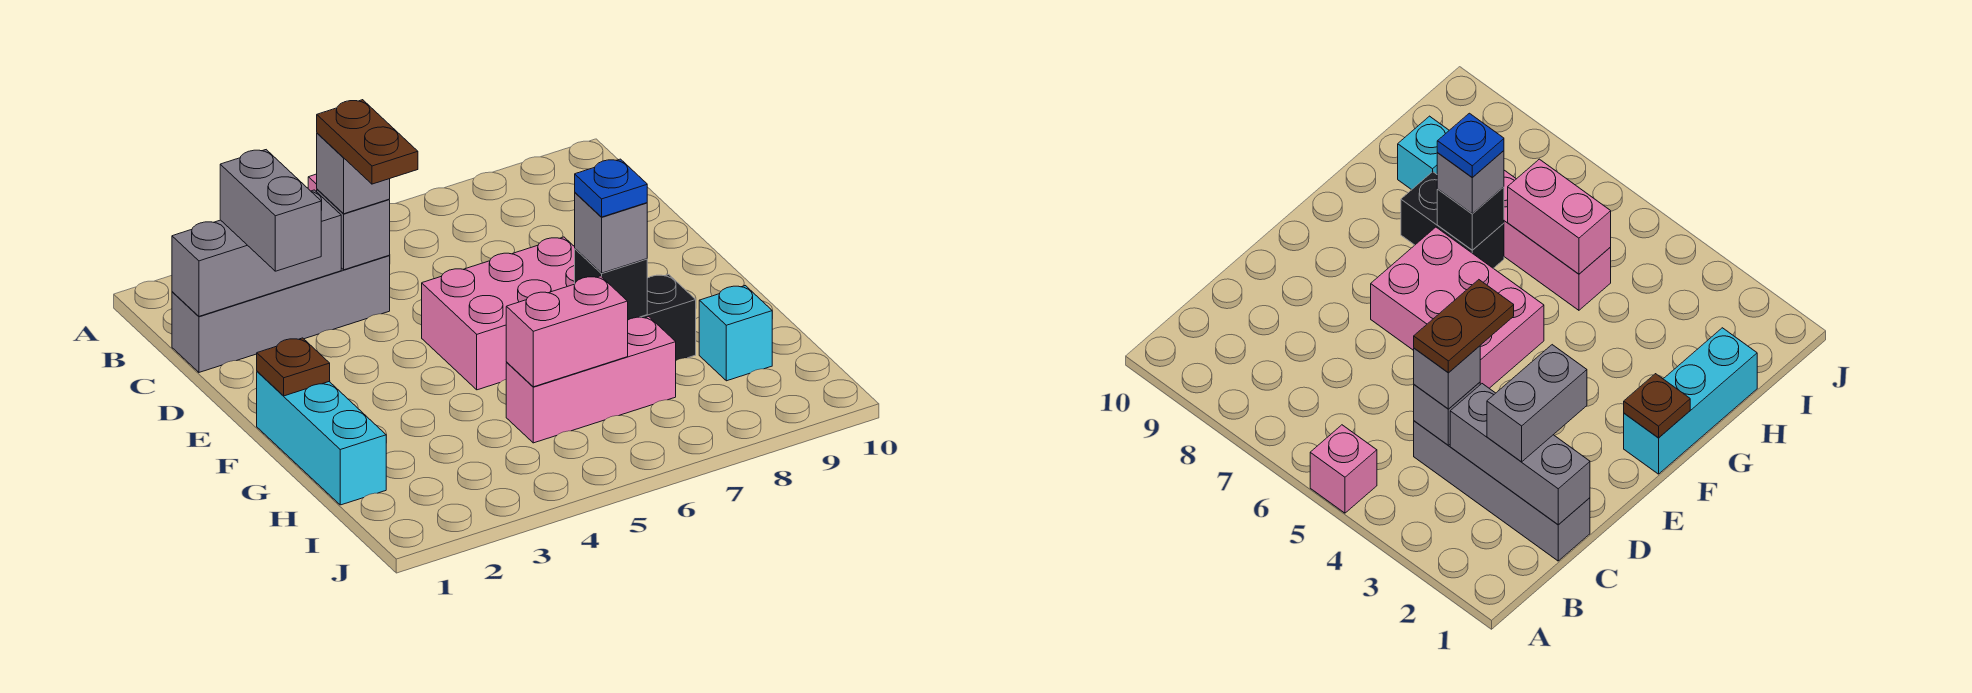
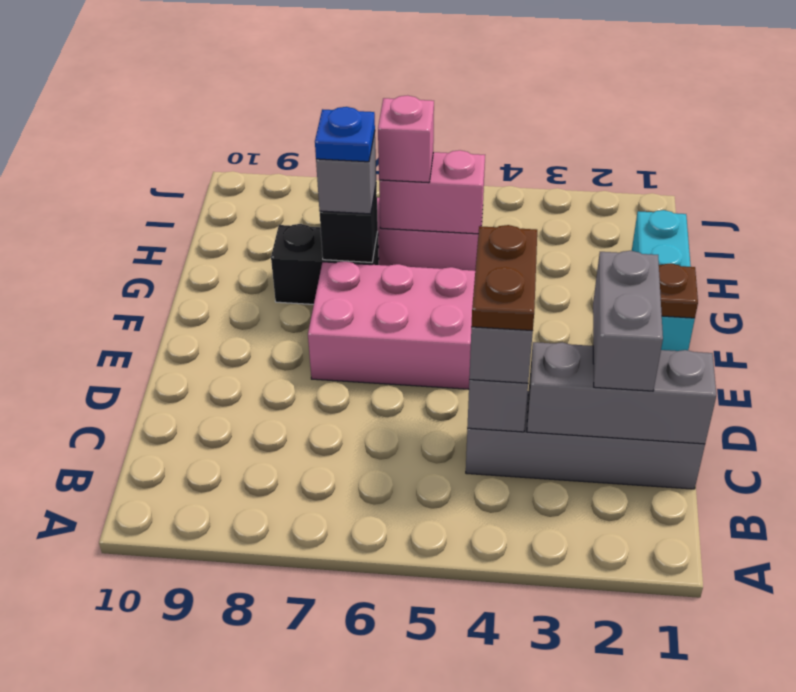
pink brick A5 level 1 -> pink brick H6 level 3
cyan brick H9 level 1 -> none

